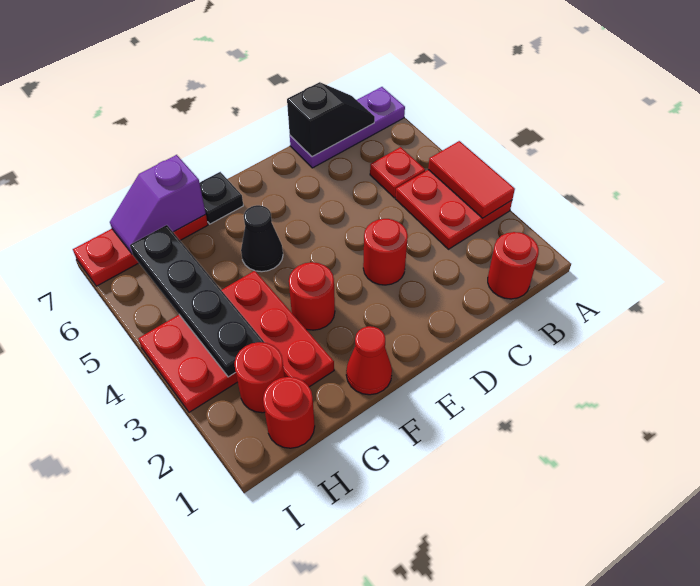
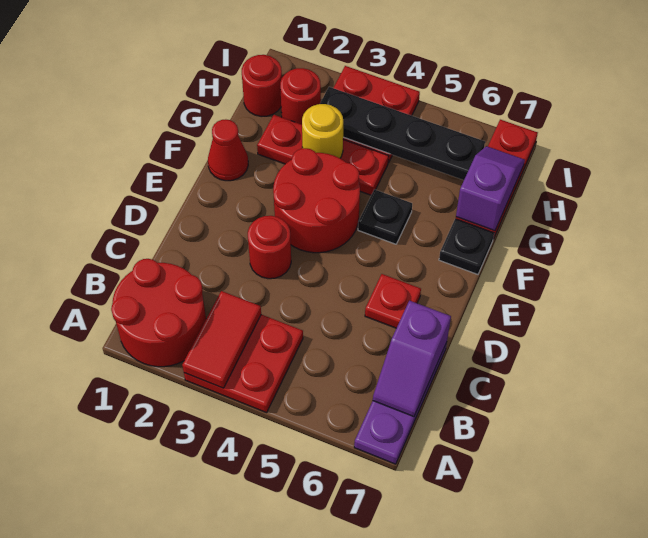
red tile A3:A4 level 2 -> red tile A3:B3 level 2
red round brick B1 level 1 -> red round brick A1:B2 level 1
red plate B5 level 1 -> red plate D6 level 1
black slope B7:C7 level 2 top C -> purple slope B7:C7 level 2 top C
red round brick F3 level 1 -> red round brick E3:F4 level 1
black cone F5 level 1 -> black plate F5 level 1
none -> yellow round brick G3 level 2

